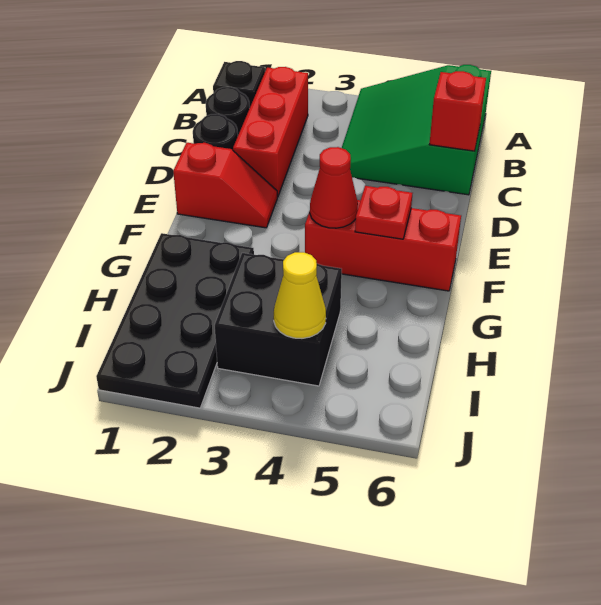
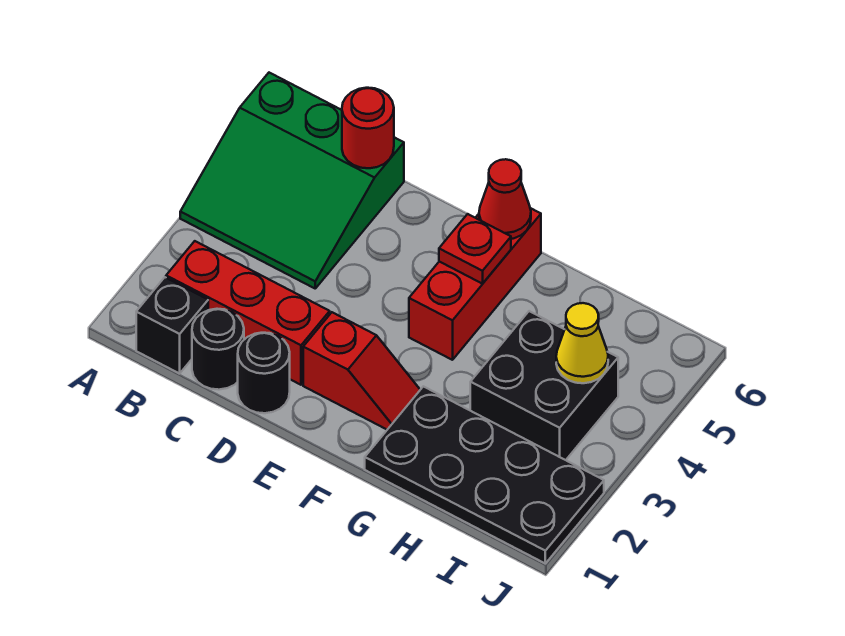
red brick C6 level 2 -> red round brick C6 level 2
red slope E1:E2 level 1 top 1 -> red slope E2:F2 level 1 top E
red cone F4 level 2 -> red cone F6 level 2

